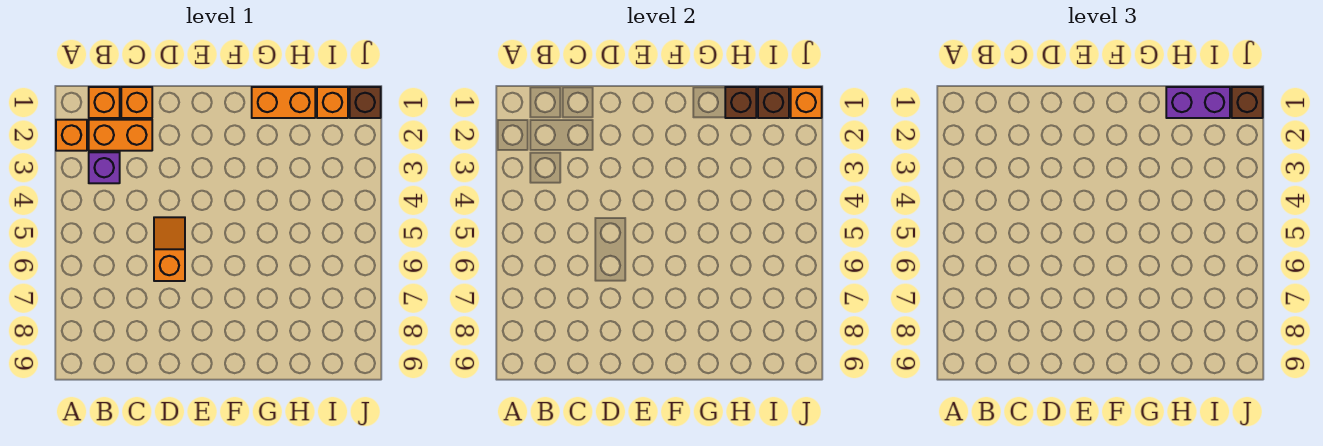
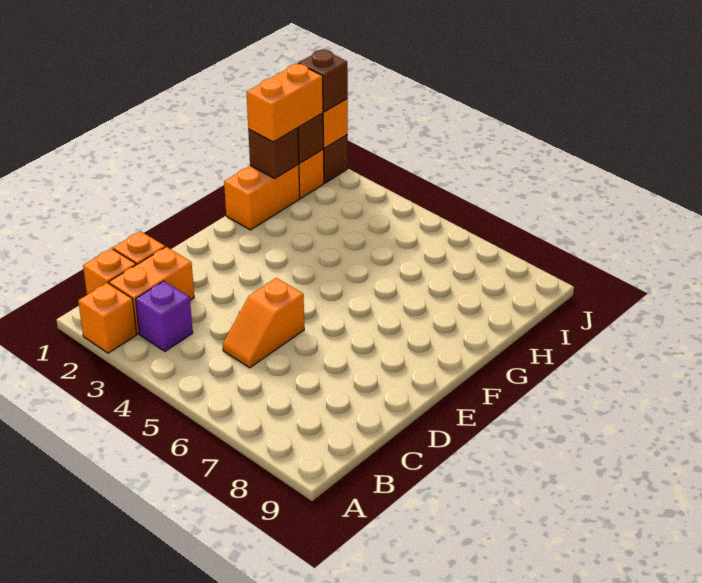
orange slope D5:D6 level 1 top 6 -> orange slope C5:D5 level 1 top D
purple brick H1:I1 level 3 -> orange brick H1:I1 level 3

